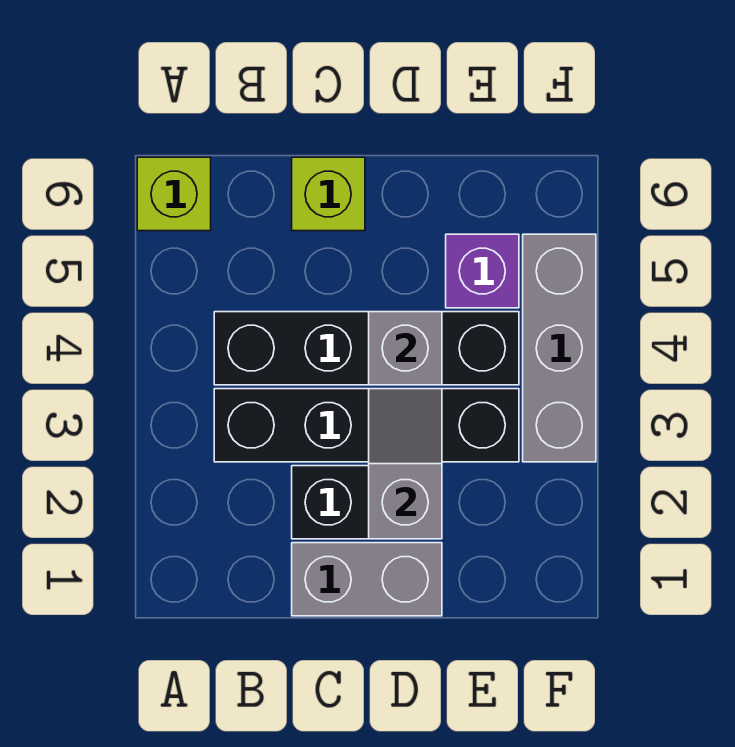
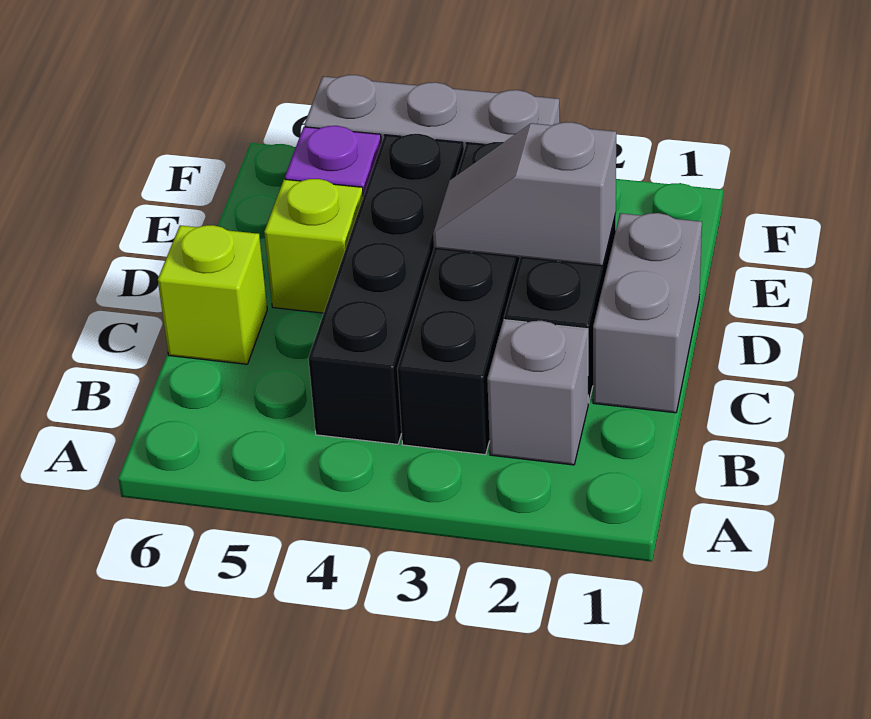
lime brick A6 level 1 -> lime brick D5 level 1
grey brick D4 level 2 -> grey brick B2 level 1

